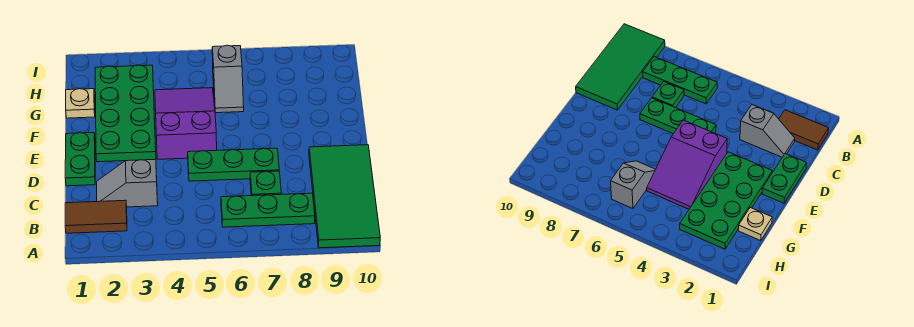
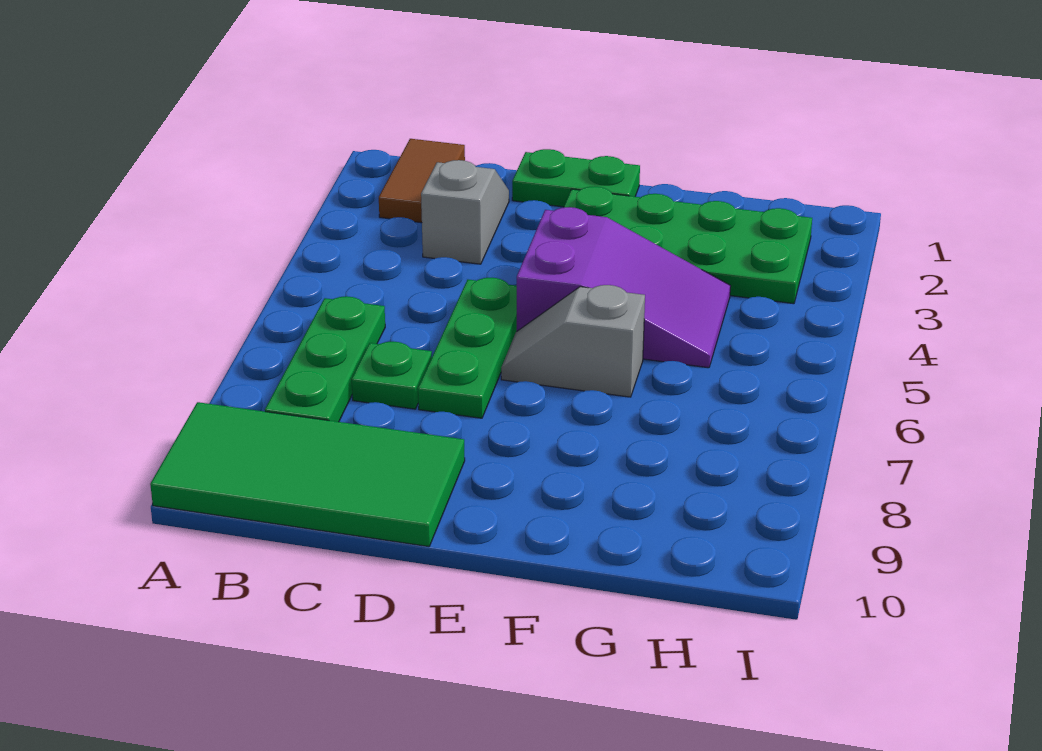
tan plate G1 level 1 -> none
grey slope G6:H6 level 1 top H -> grey slope E6:F6 level 1 top F

